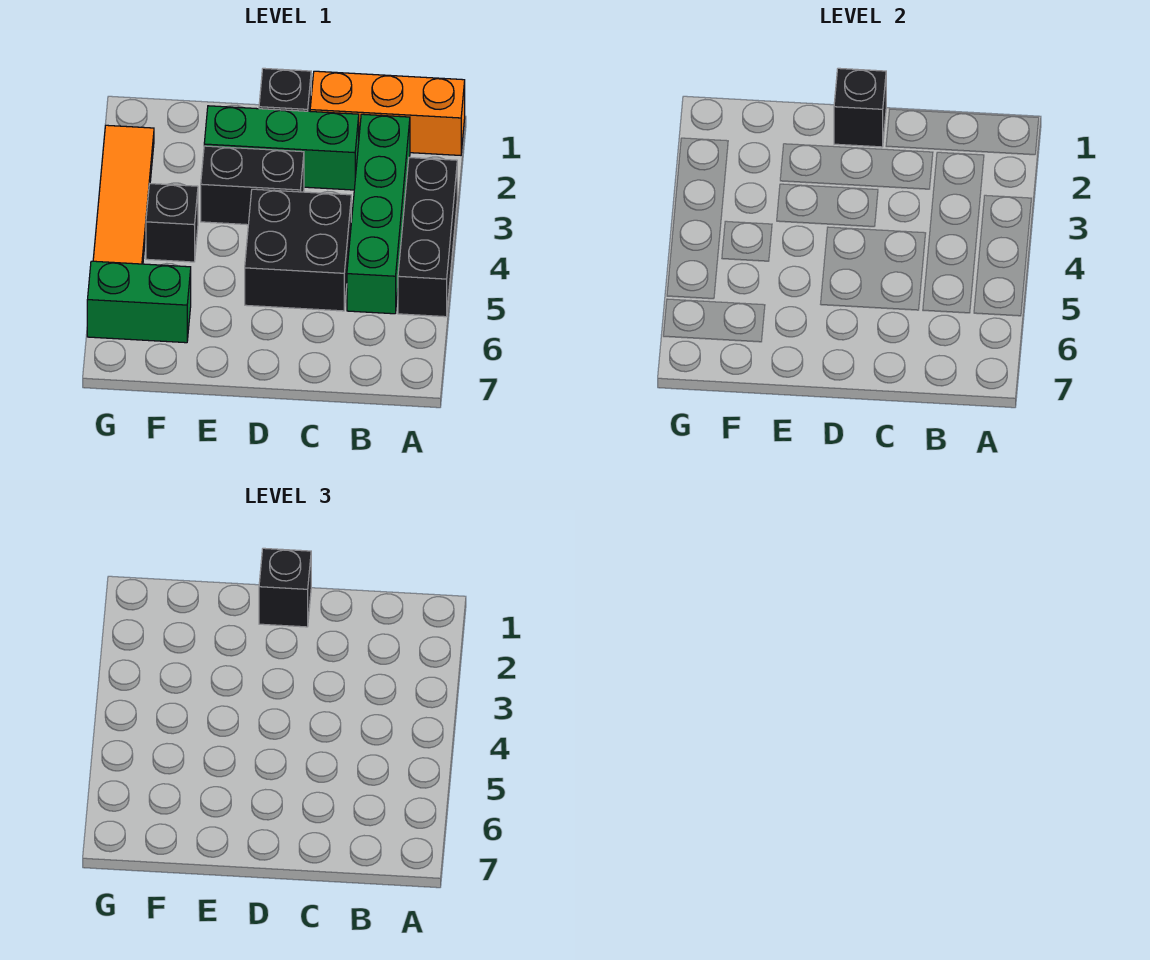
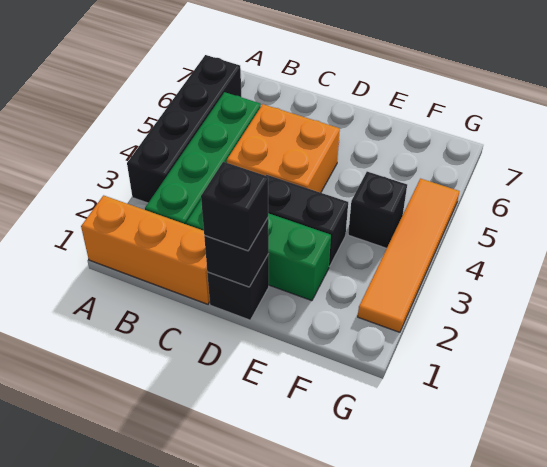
black brick A3:A5 level 1 -> black brick A3:A6 level 1
black brick C4:D5 level 1 -> orange brick C4:D5 level 1
green brick F6:G6 level 1 -> none

